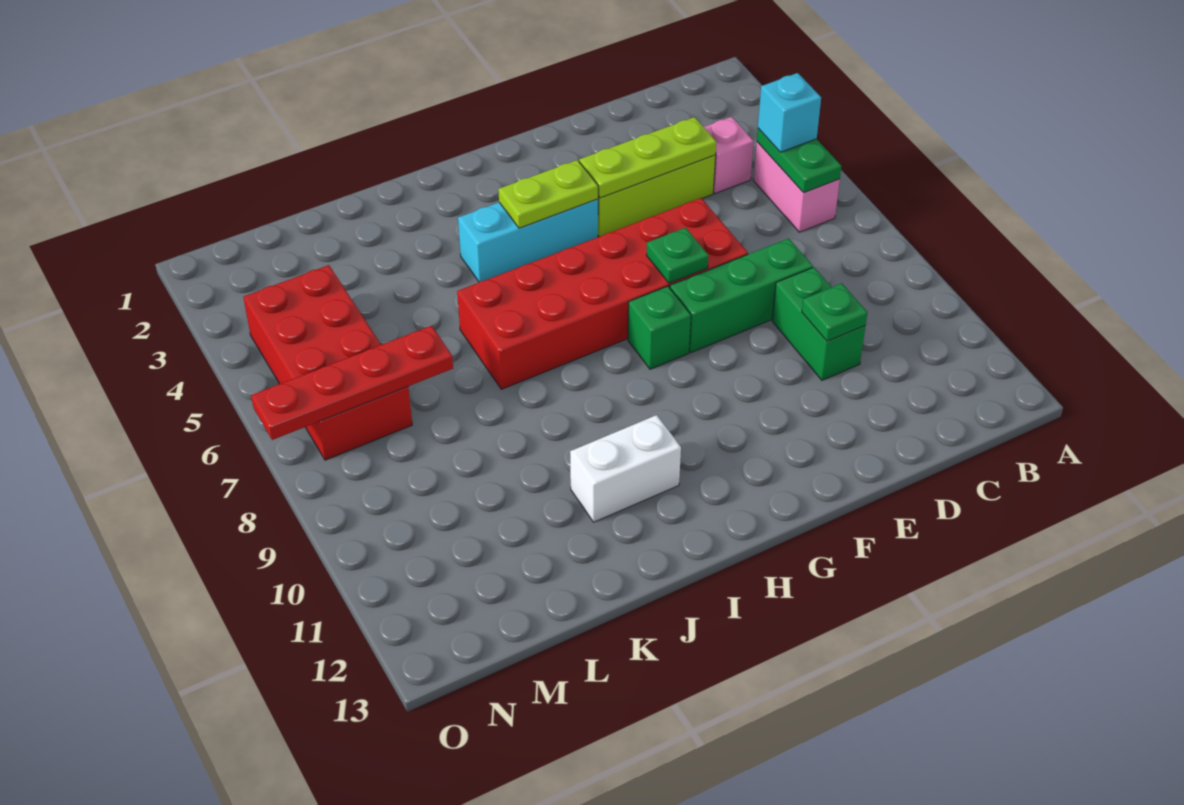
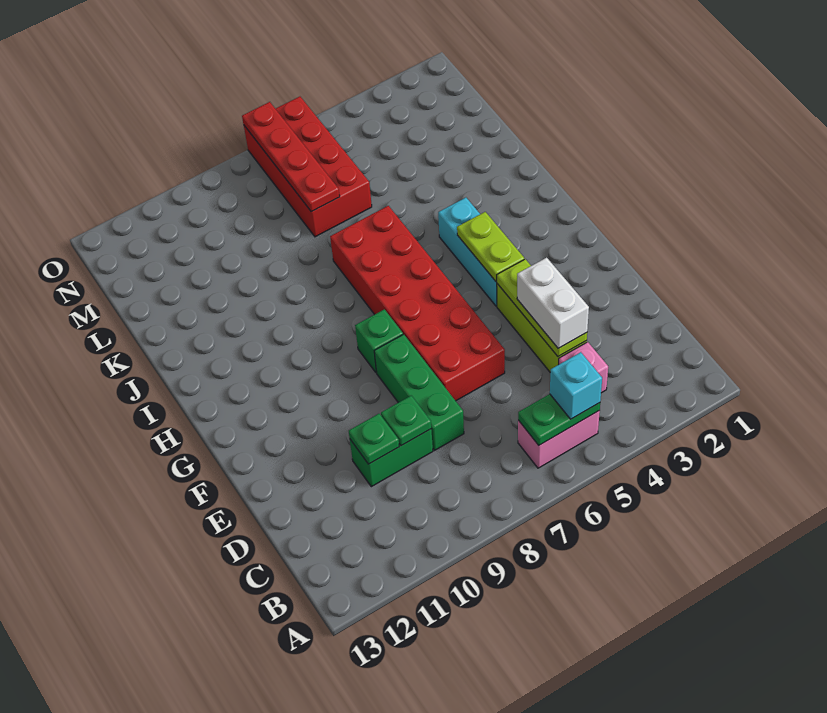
green plate F7 level 2 -> green plate D9 level 2
white brick I11:J11 level 1 -> white brick D4:E4 level 3
red brick M4:N7 level 1 -> red brick L6:O7 level 1

